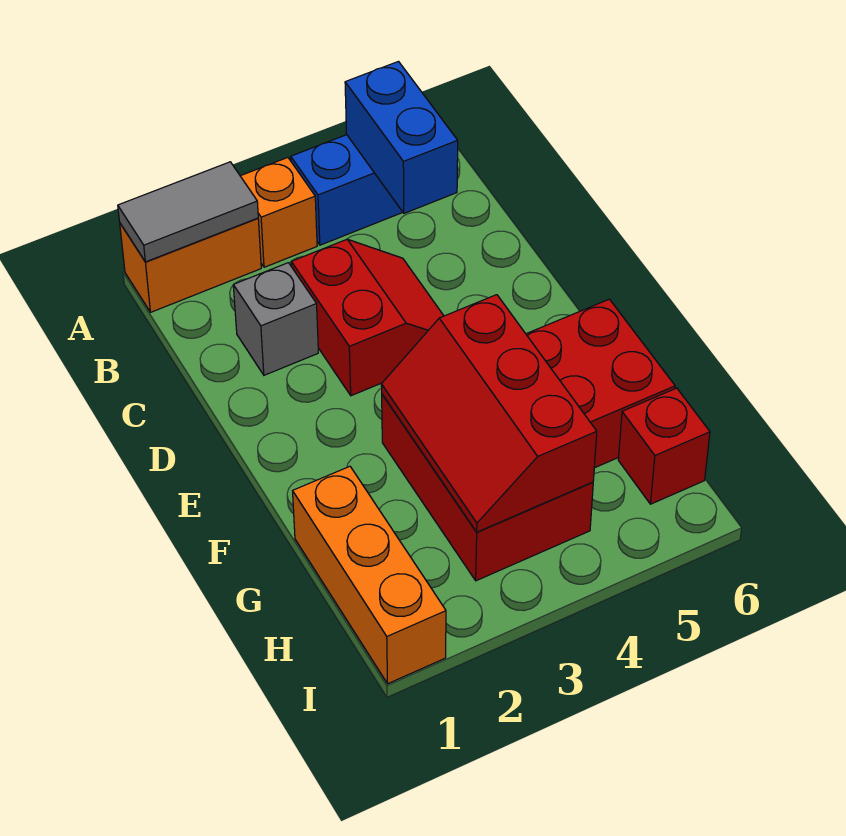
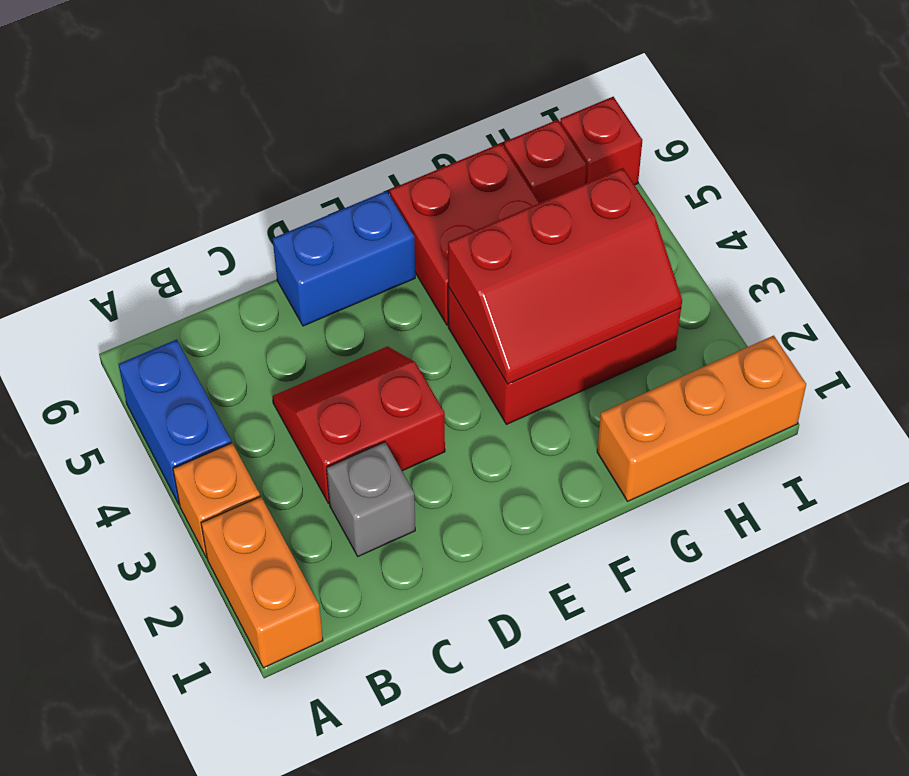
grey tile A1:A2 level 2 -> none
blue brick A5:B5 level 2 -> blue brick D6:E6 level 1
none -> red brick I6 level 1

